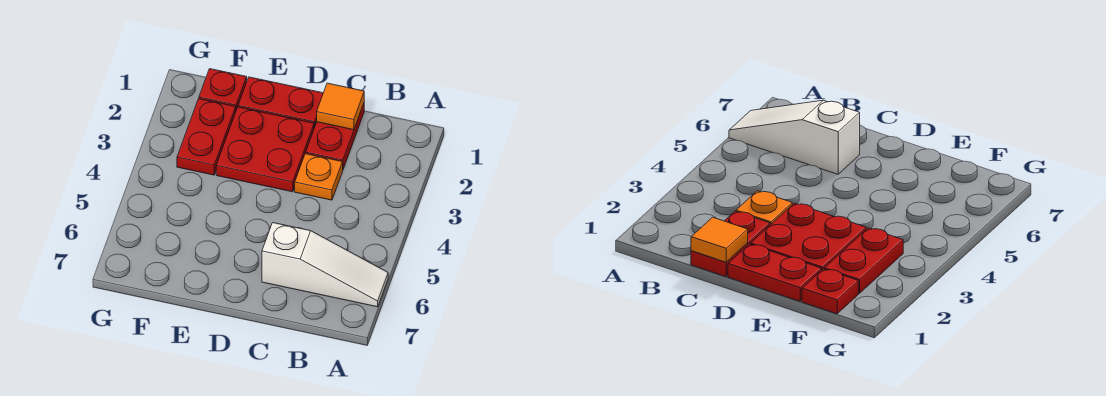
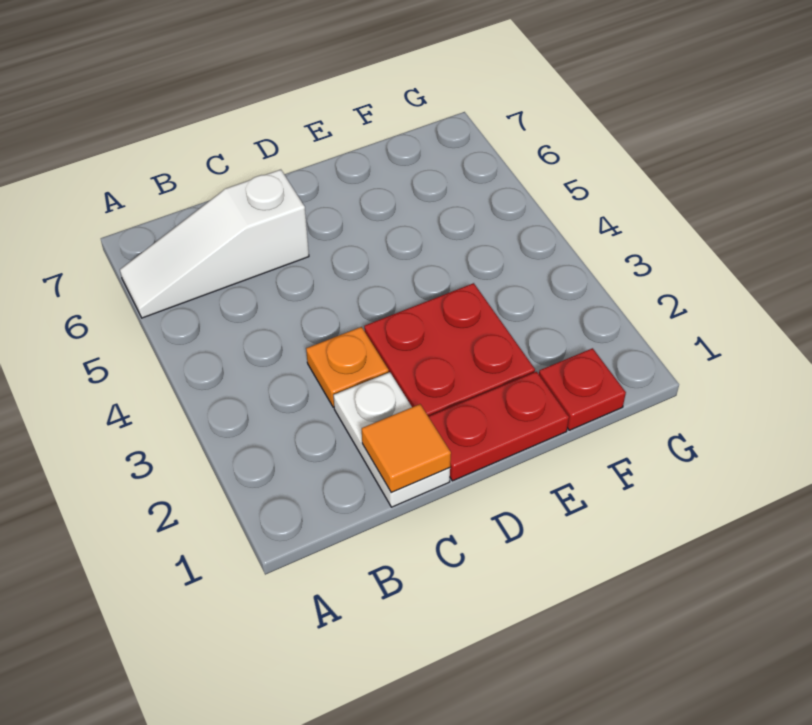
red plate C1:C2 level 1 -> white plate C1:C2 level 1
red plate F2:F3 level 1 -> none

